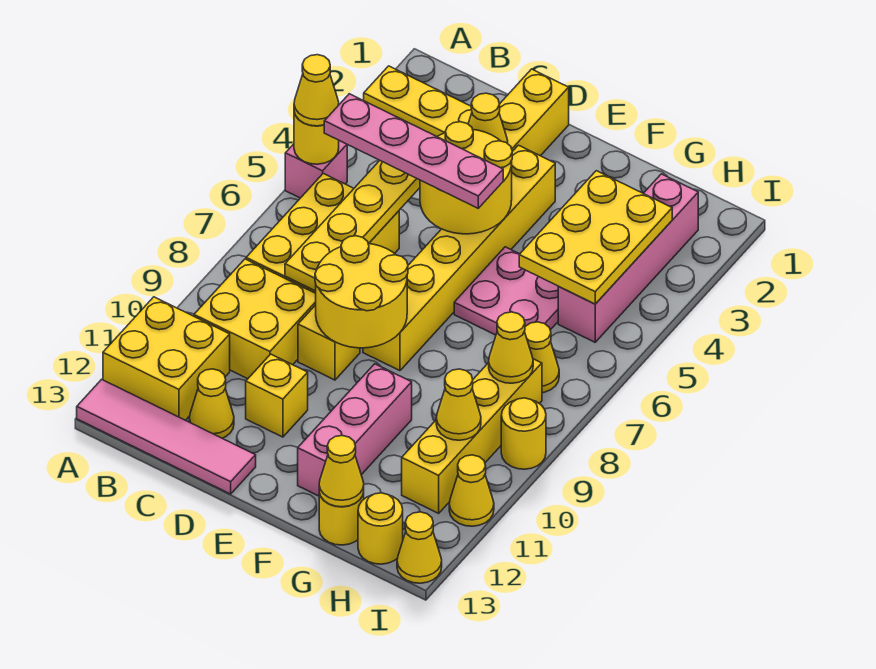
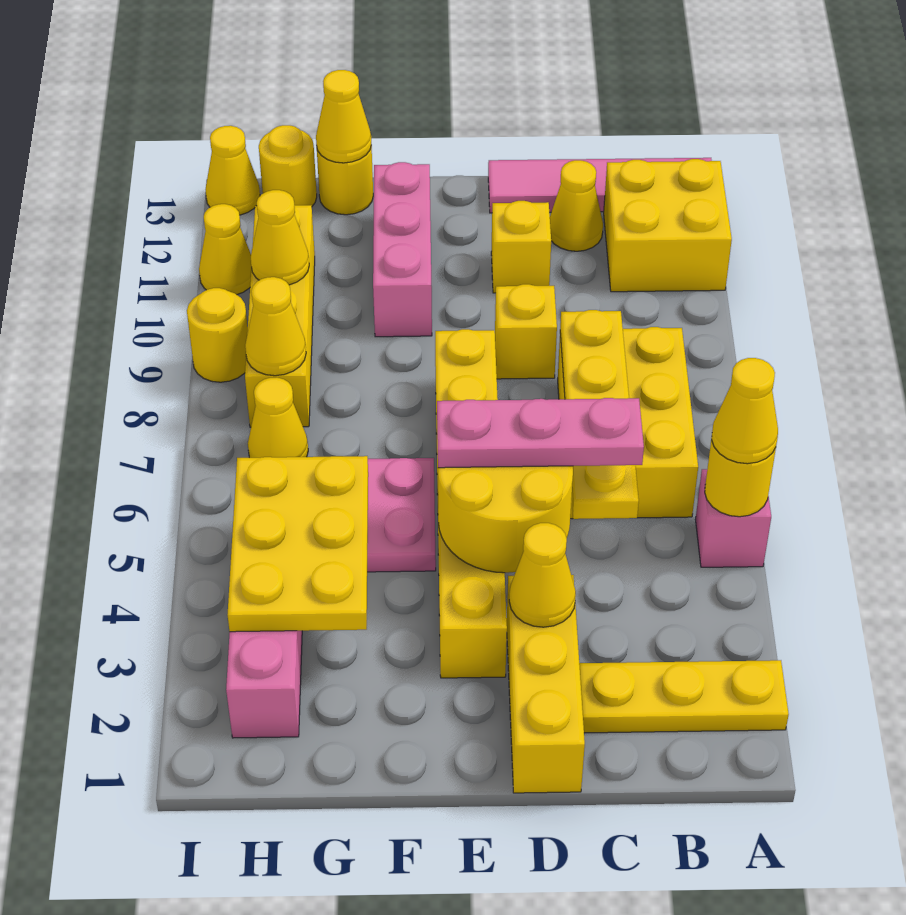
pink plate B5:E5 level 3 -> pink plate C5:E5 level 3
yellow brick B9:C10 level 1 -> none
yellow round brick D8:E9 level 2 -> none

